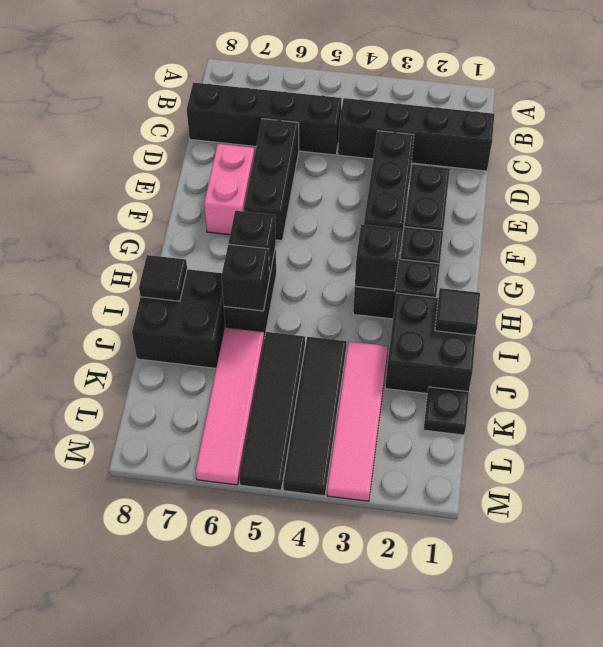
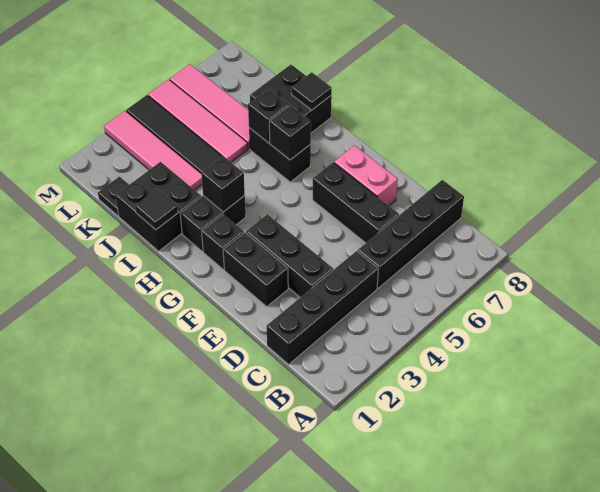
black tile J5:M5 level 1 -> pink tile J5:M5 level 1

